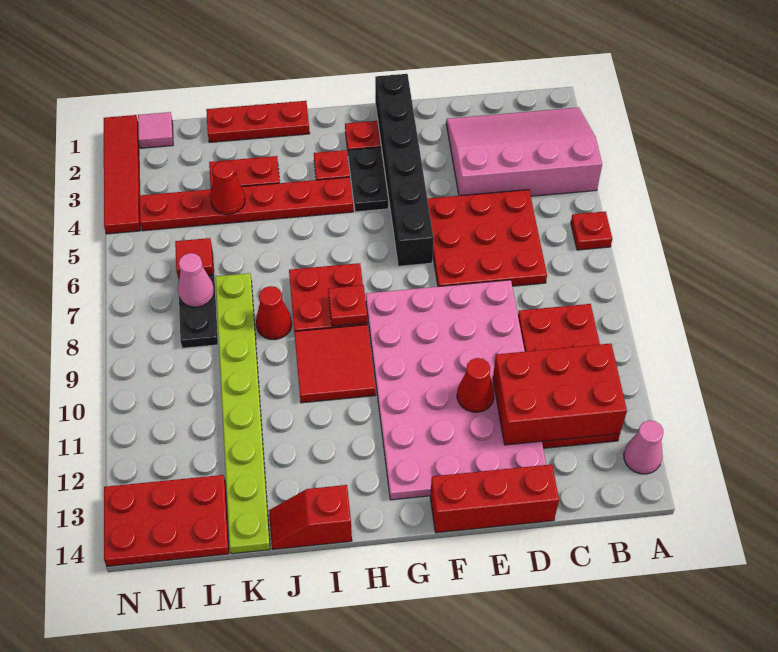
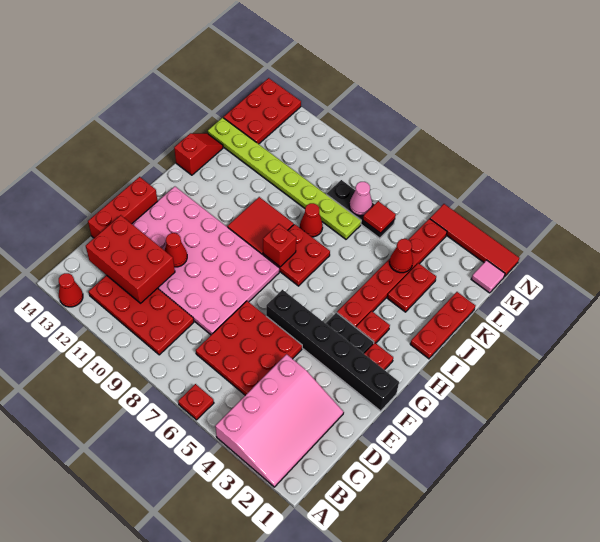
pink cone A13 level 1 -> red cone A13 level 1
red brick B11:D12 level 2 -> red brick C11:D13 level 2
red plate H8 level 2 -> red brick H8 level 2

